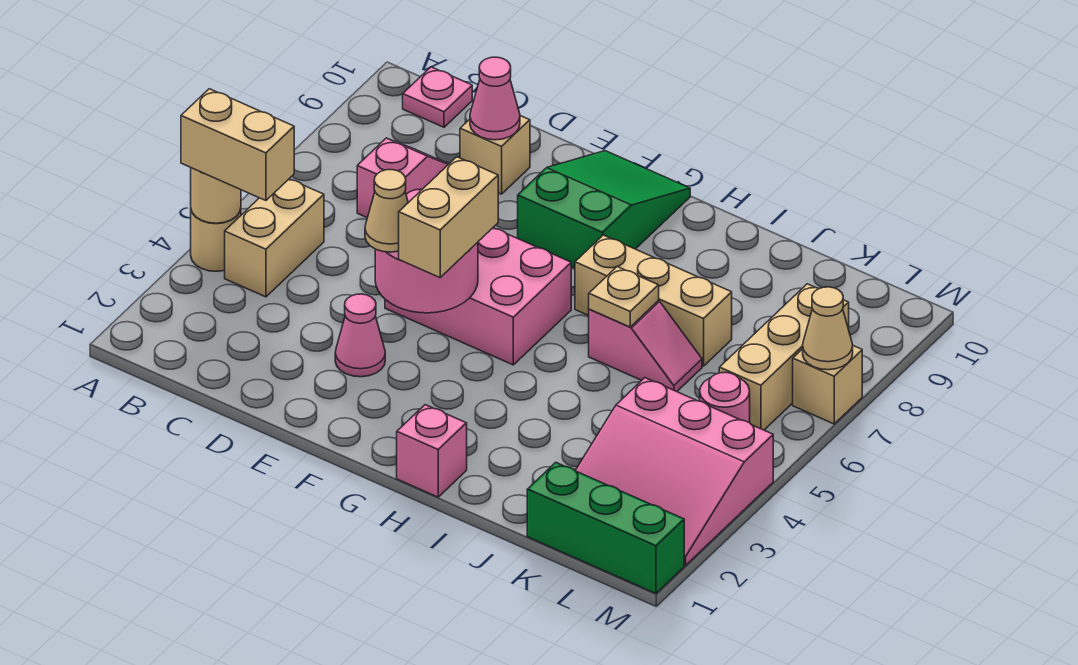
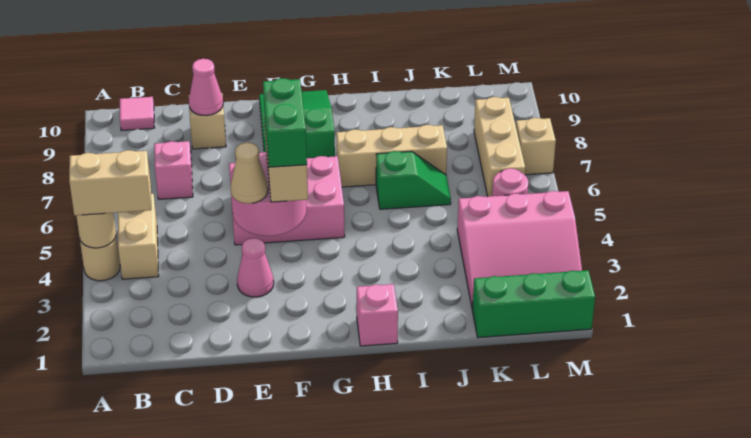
pink plate B10 level 1 -> pink tile B10 level 1
none -> green brick F4:F5 level 4
pink slope I6:J6 level 1 top I -> green slope I6:J6 level 1 top I
tan plate I6 level 2 -> none
tan cone M7 level 2 -> none

